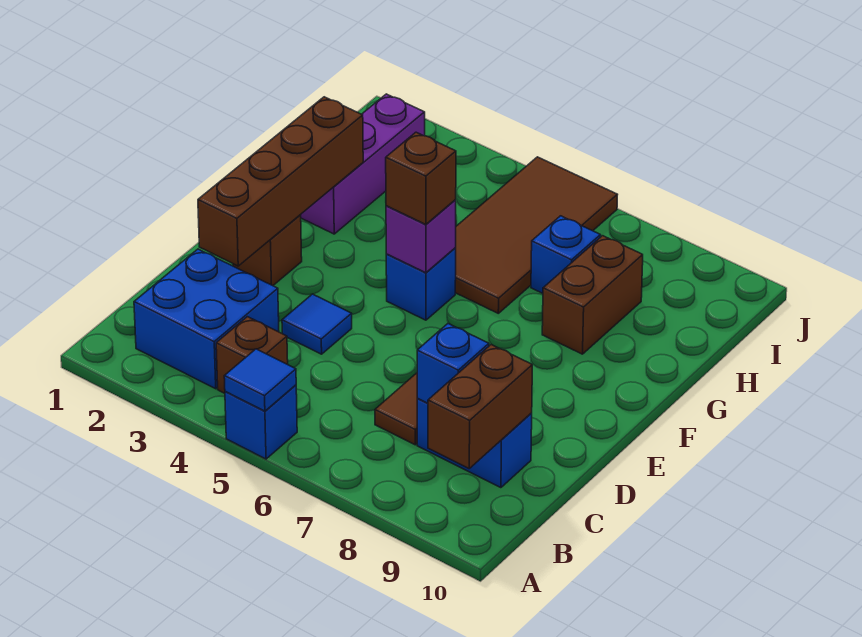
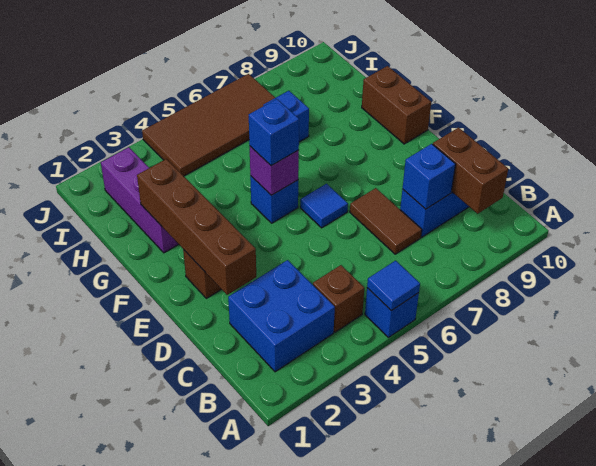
blue tile D4 level 1 -> blue tile E6 level 1
brown brick F5 level 3 -> blue brick F5 level 3
brown tile G5:J6 level 1 -> brown tile I4:J7 level 1
brown brick G8:H8 level 1 -> brown brick F10:G10 level 1

